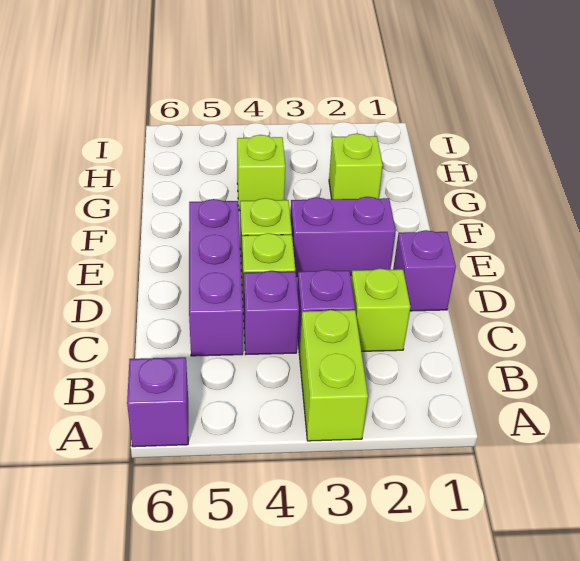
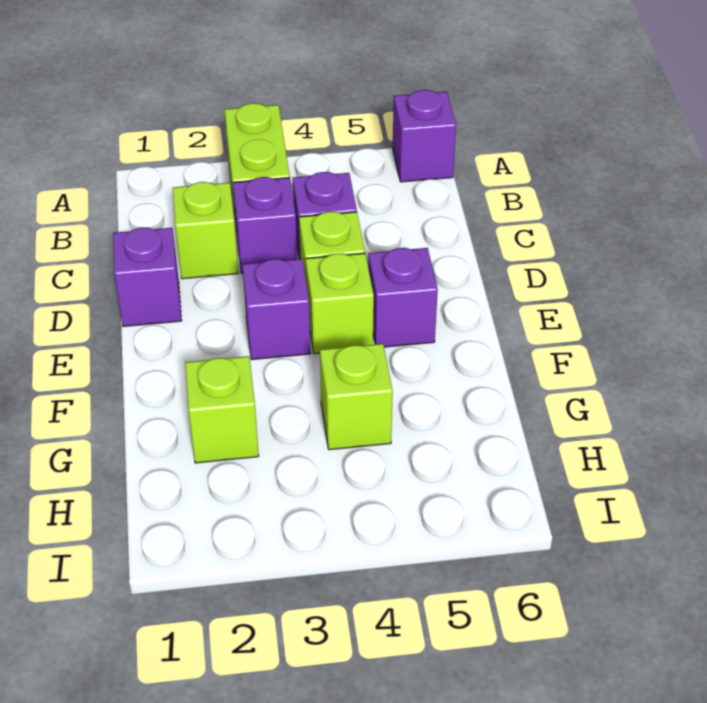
purple brick C5:E5 level 1 -> purple brick E5 level 1
purple brick E2:E3 level 1 -> purple brick E3 level 1

